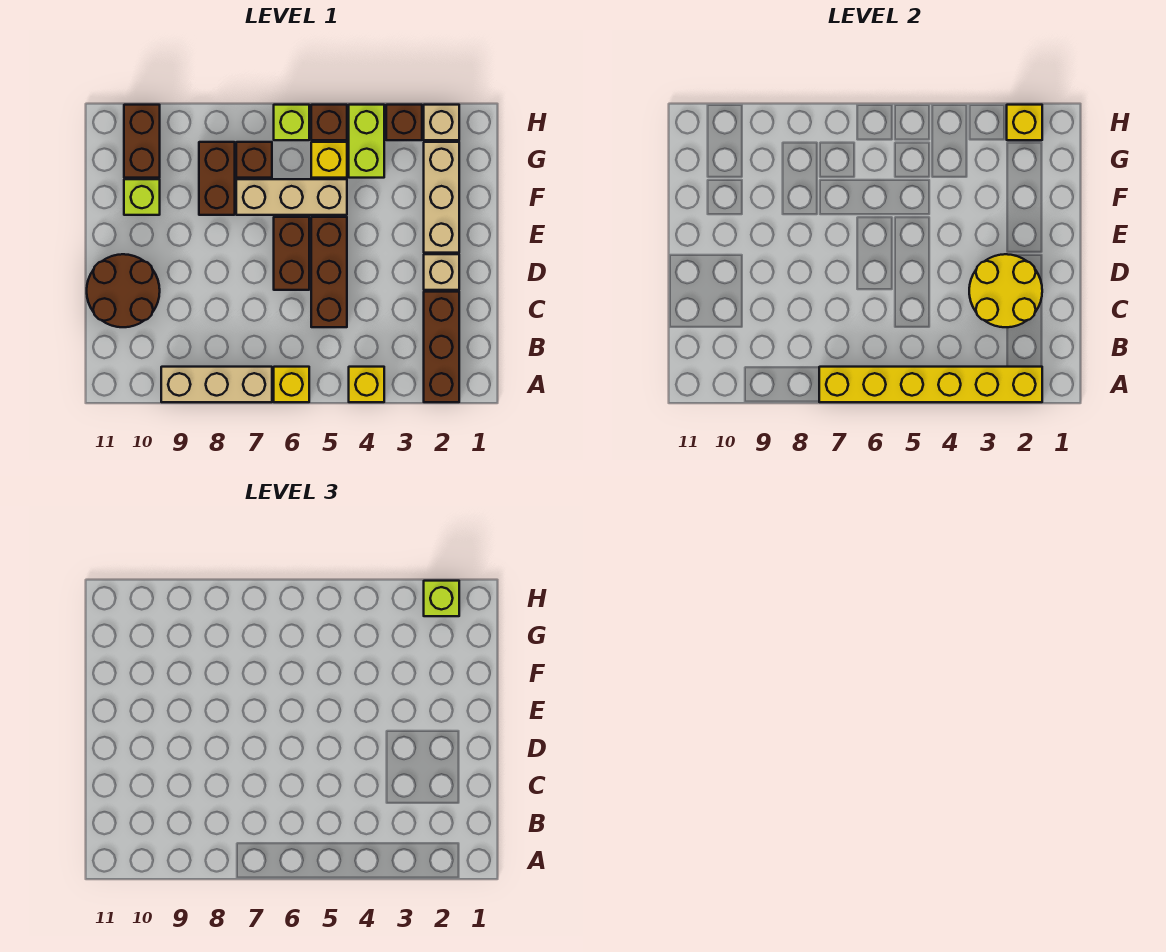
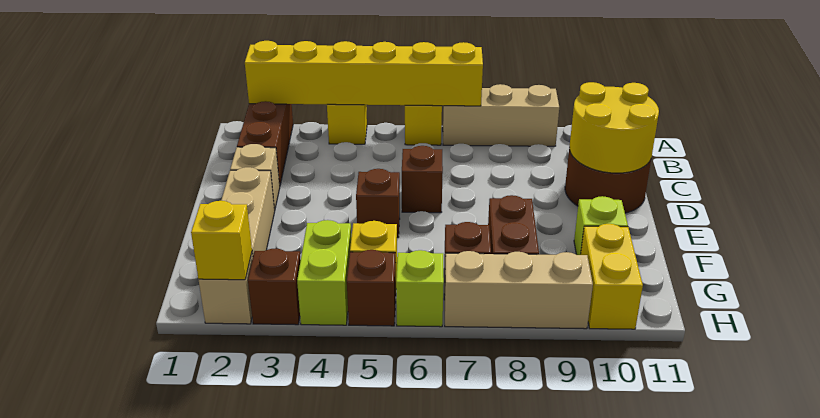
yellow round brick C2:D3 level 2 -> yellow round brick C10:D11 level 2
brown brick C5:E5 level 1 -> brown brick E5 level 1
brown brick D6:E6 level 1 -> brown brick D6 level 1
tan brick F5:F7 level 1 -> tan brick H7:H9 level 1
brown brick G10:H10 level 1 -> yellow brick G10:H10 level 1
lime brick H2 level 3 -> none

